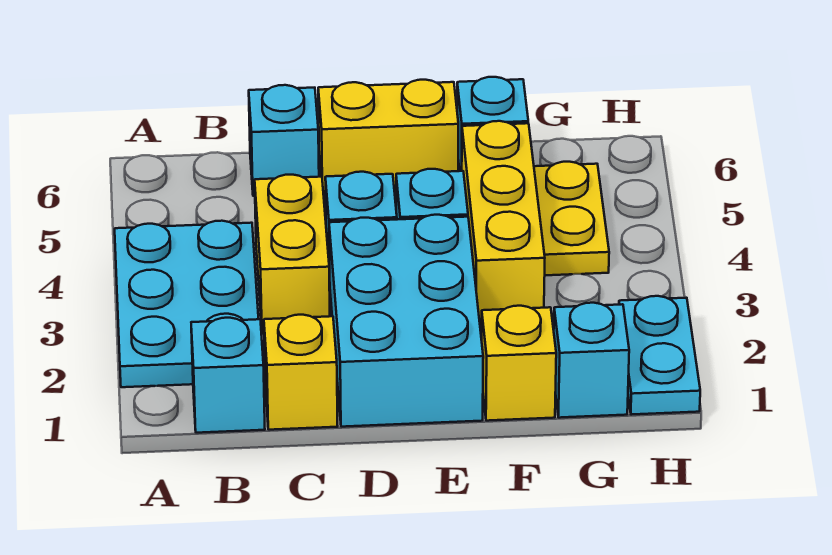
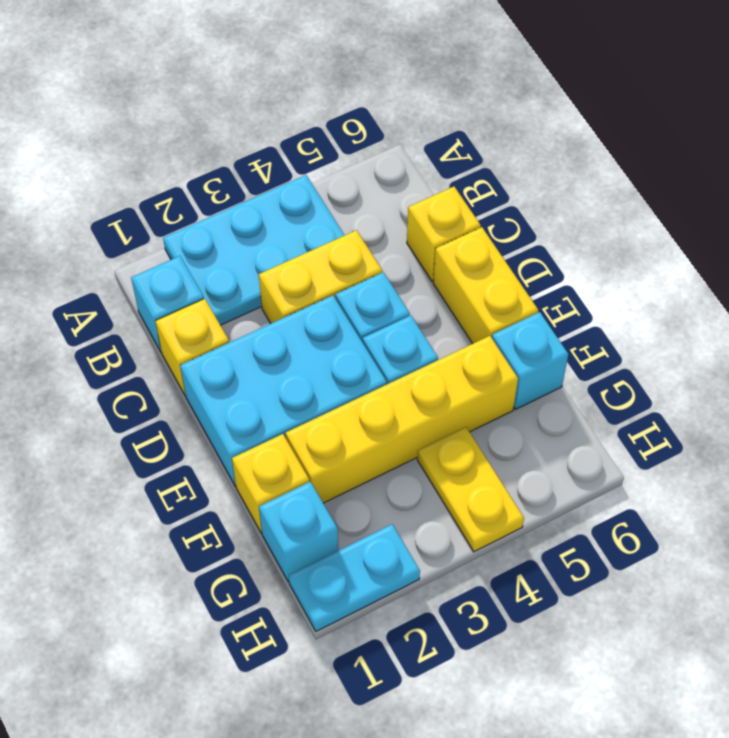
cyan brick C6 level 1 -> yellow brick C6 level 1
yellow brick F3:F5 level 1 -> yellow brick F2:F5 level 1
yellow plate G4:G5 level 1 -> yellow plate G4:H4 level 1

